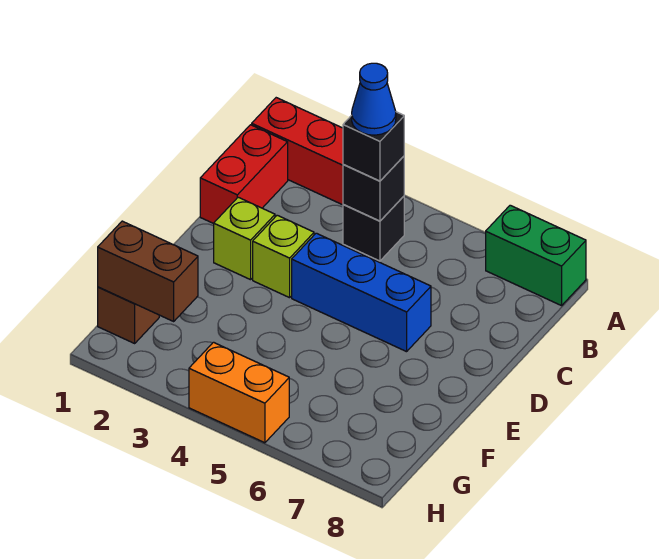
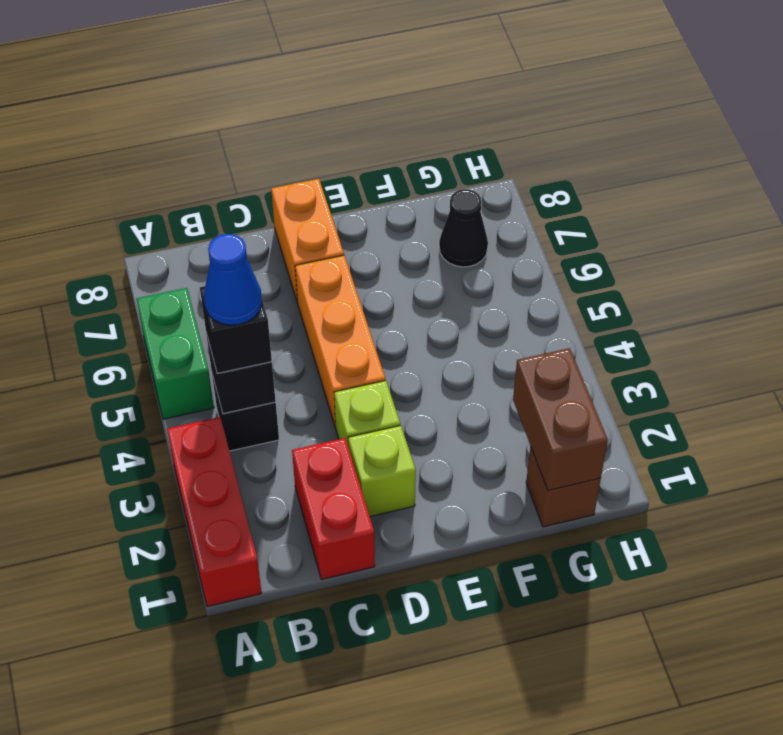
green brick A7:A8 level 1 -> green brick A5:A6 level 1
red brick B1:C1 level 1 -> red brick C1:C2 level 1
blue brick D4:D6 level 1 -> orange brick D4:D6 level 1
none -> black cone G7 level 1
orange brick H4:H5 level 1 -> orange brick D7:D8 level 1

